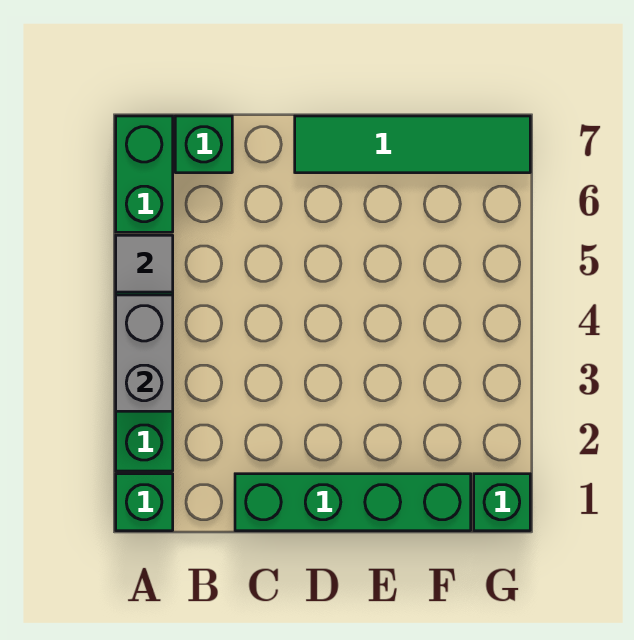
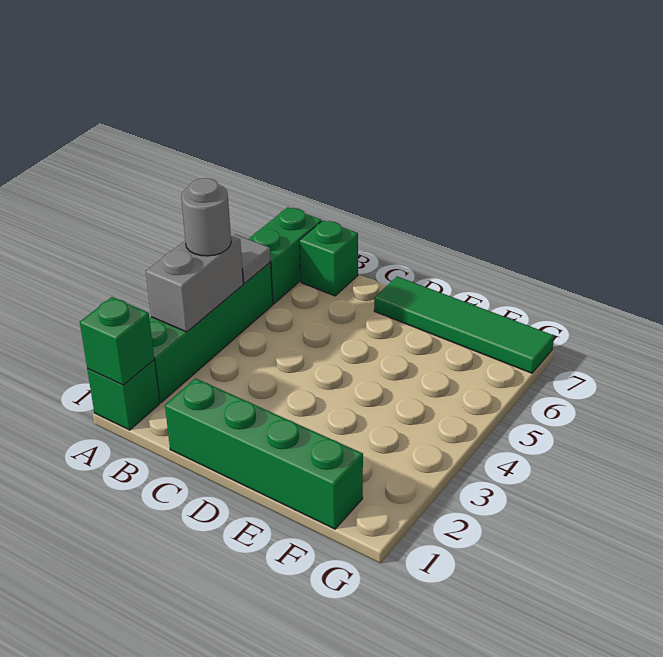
none -> grey round brick A4 level 3
green brick G1 level 1 -> green brick A1 level 2

